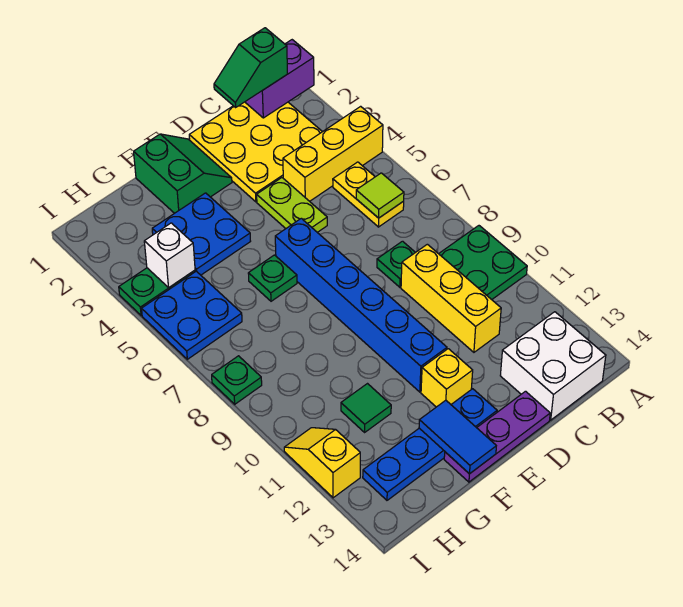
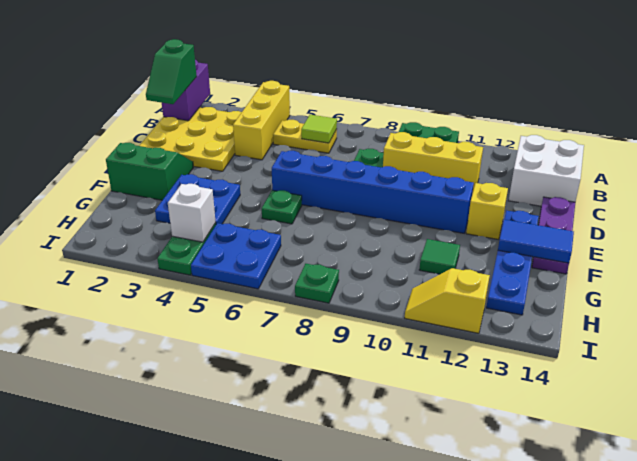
lime plate D4:D5 level 1 -> none

